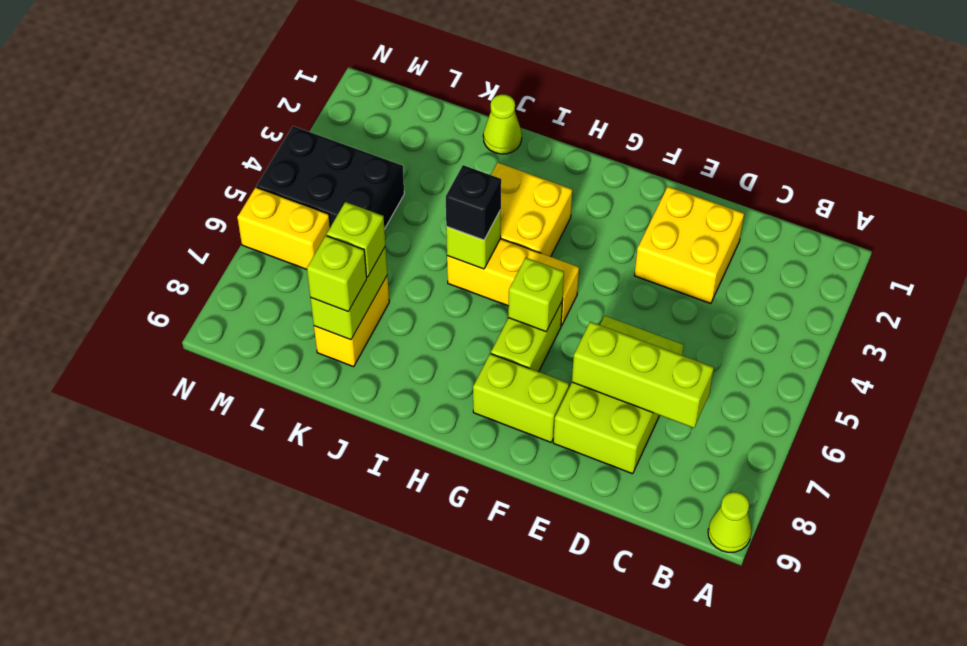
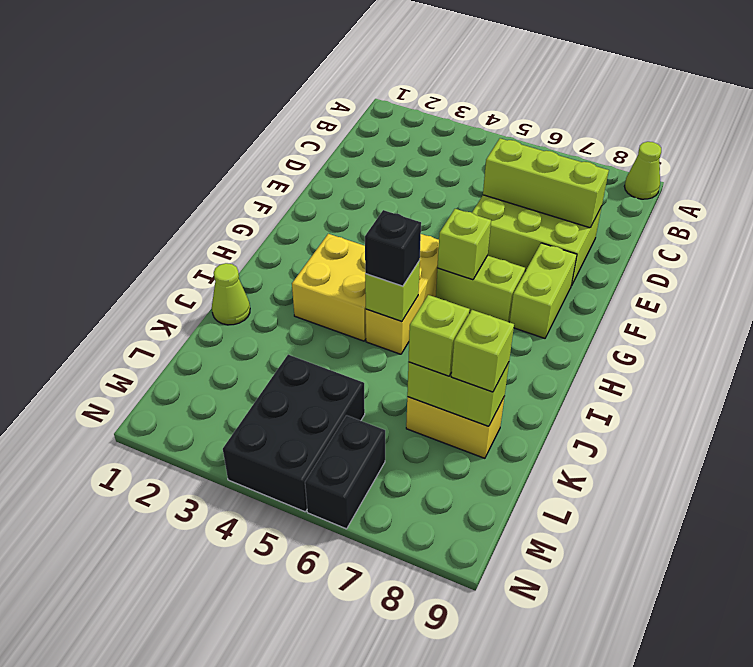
lime brick C7:E7 level 2 -> lime brick D6:D8 level 2
yellow brick D2:E3 level 1 -> none
yellow brick M6:N6 level 1 -> black brick M6:N6 level 1

